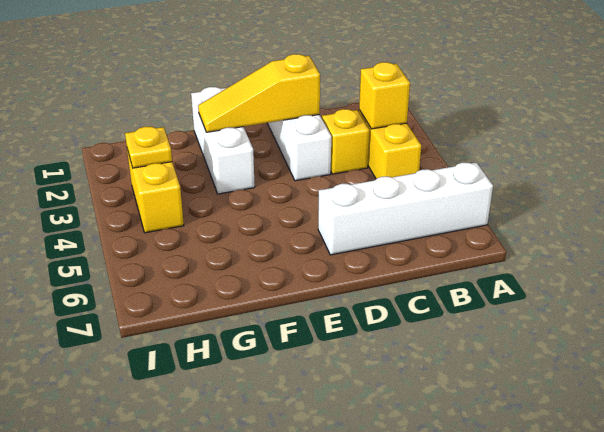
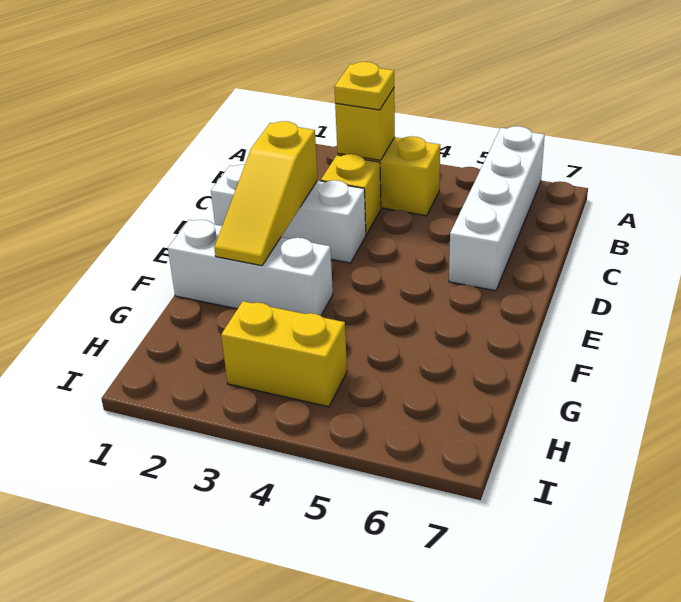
yellow plate H3 level 2 -> yellow plate B3 level 3

